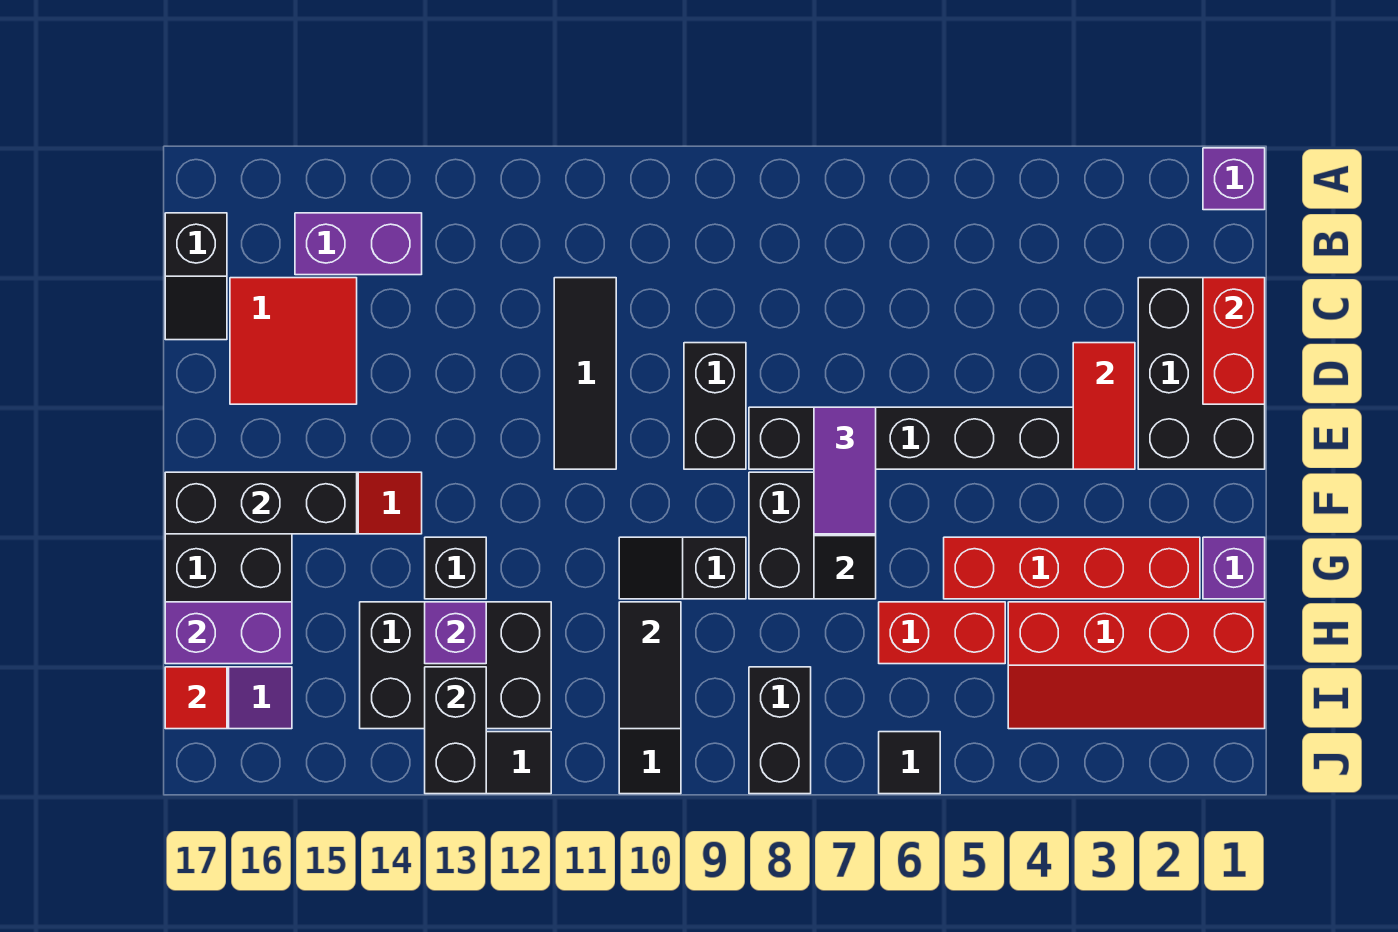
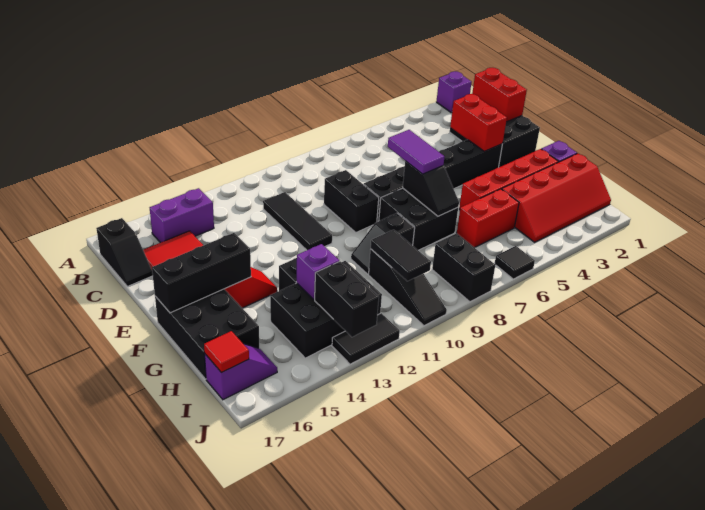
red tile D3:E3 level 2 -> red brick D3:E3 level 2
purple brick H16:H17 level 2 -> none

